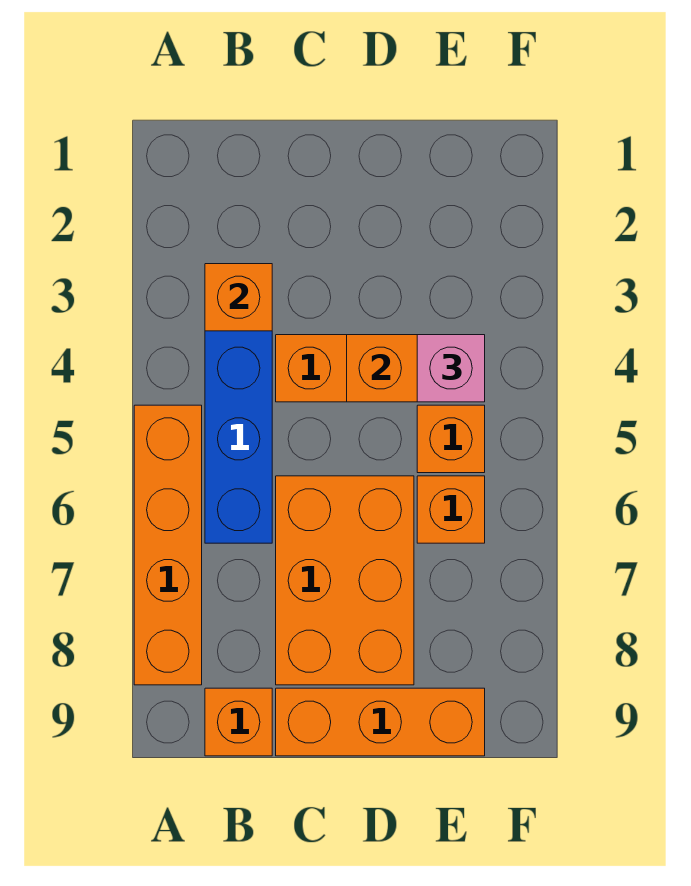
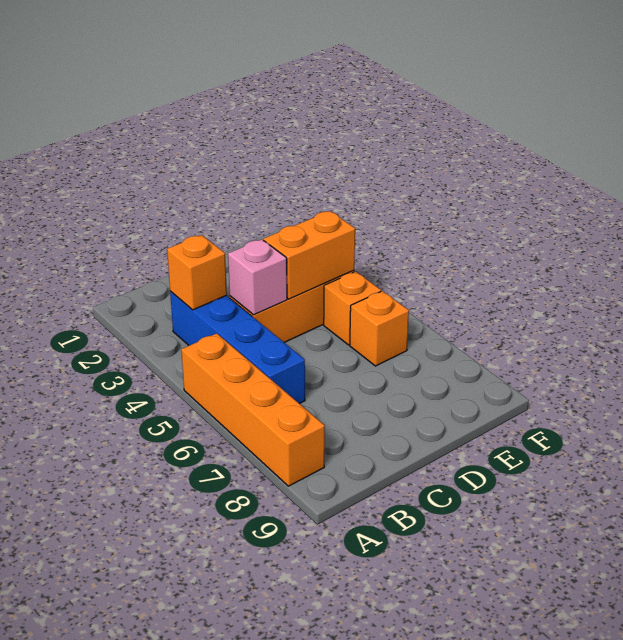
orange brick B9 level 1 -> none
orange brick C6:D8 level 1 -> none
orange brick C9:E9 level 1 -> none
pink brick E4 level 3 -> pink brick C4 level 2

